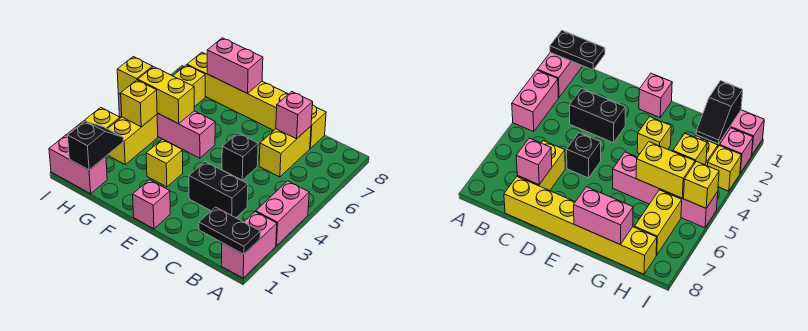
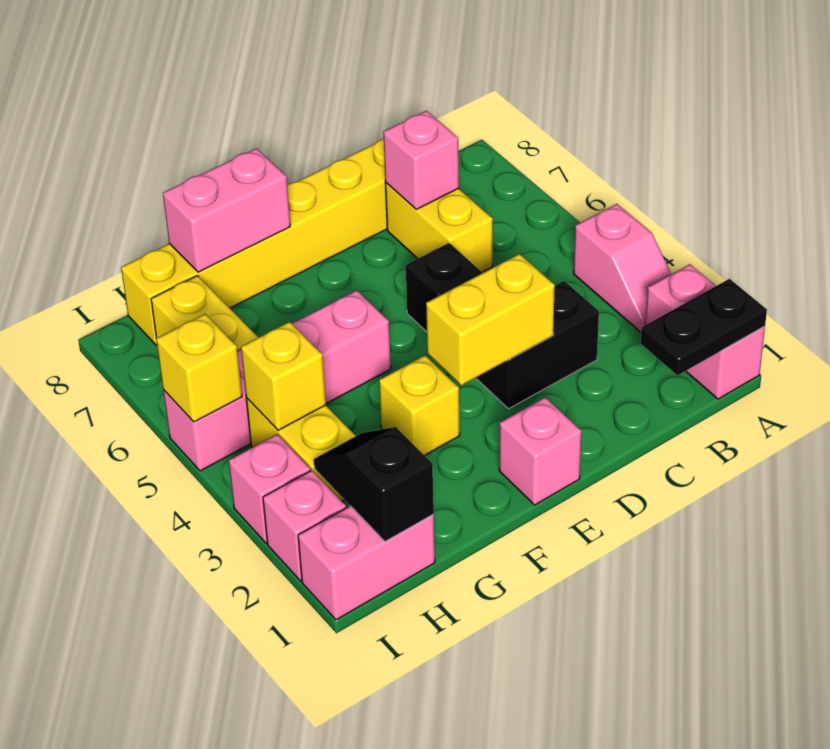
pink brick A3:A4 level 1 -> pink slope A3:A4 level 1 top 4
yellow brick G5:H5 level 2 -> yellow brick D3:E3 level 2
yellow brick I3 level 1 -> pink brick I3 level 1

